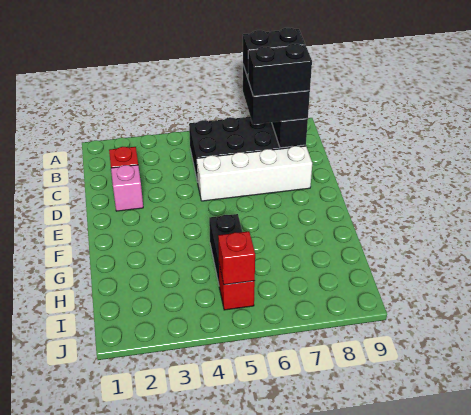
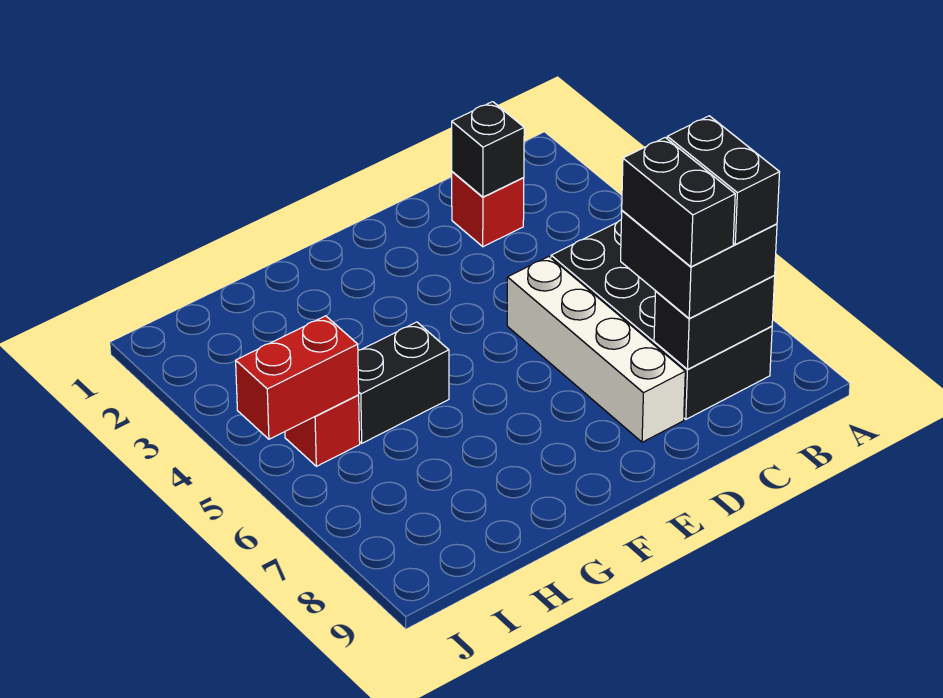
none -> black brick C2 level 2
pink brick D2 level 1 -> none
red brick I5 level 2 -> red brick I5:J5 level 2

